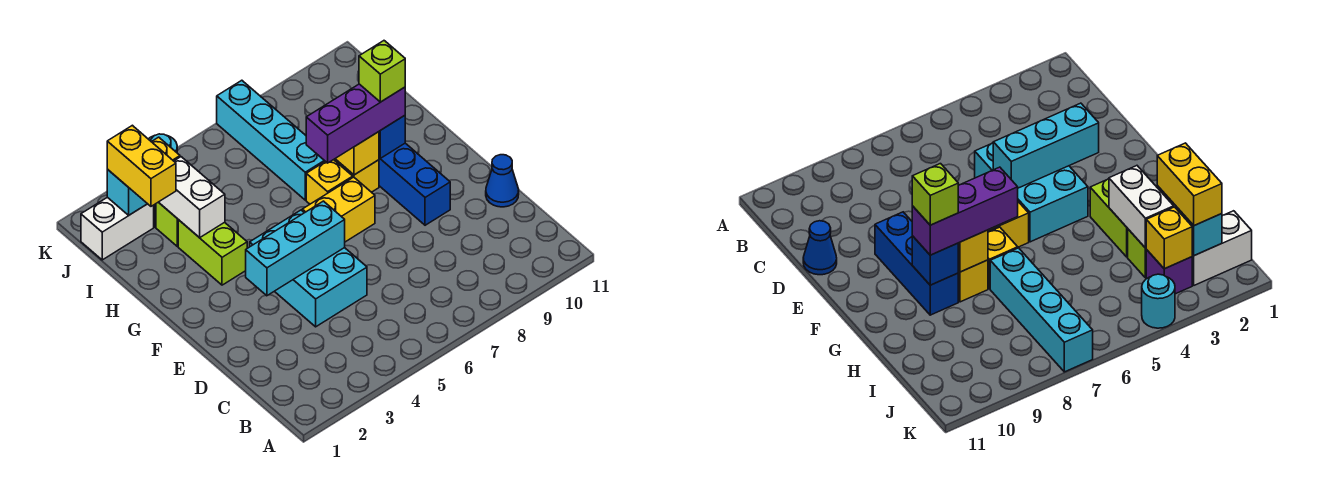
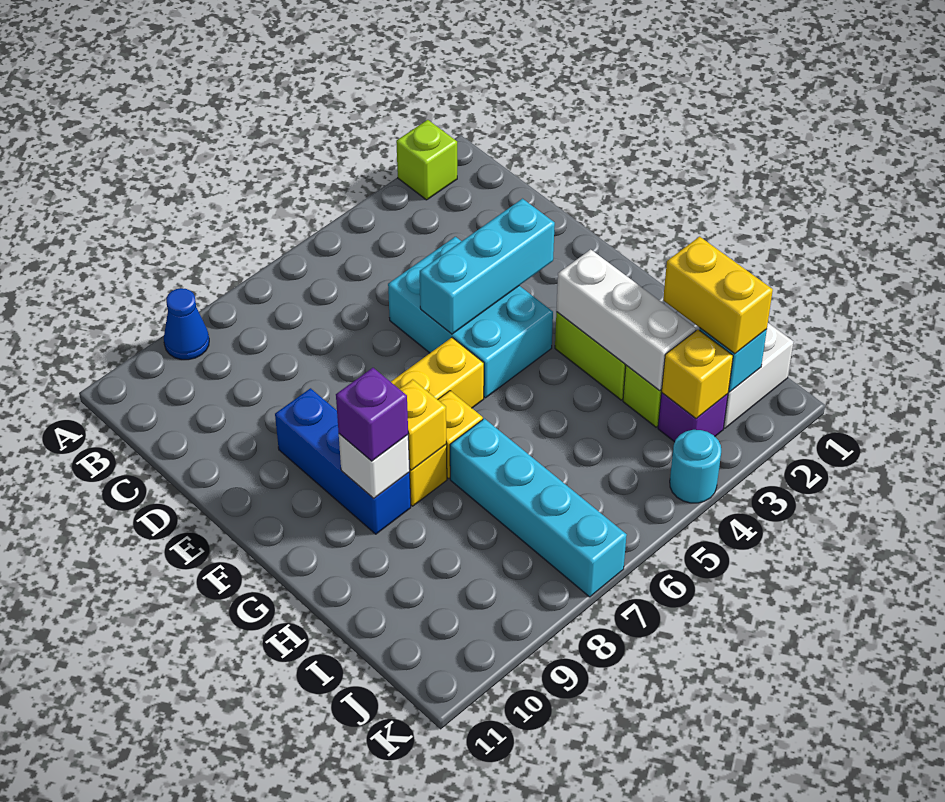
blue cone D11 level 1 -> blue cone A9 level 1
purple brick G7:G9 level 3 -> purple brick G9 level 3
blue brick G9 level 2 -> white brick G9 level 2
lime brick G9 level 4 -> lime brick A2 level 1
white brick H3:I3 level 2 -> white brick G3:I3 level 2

